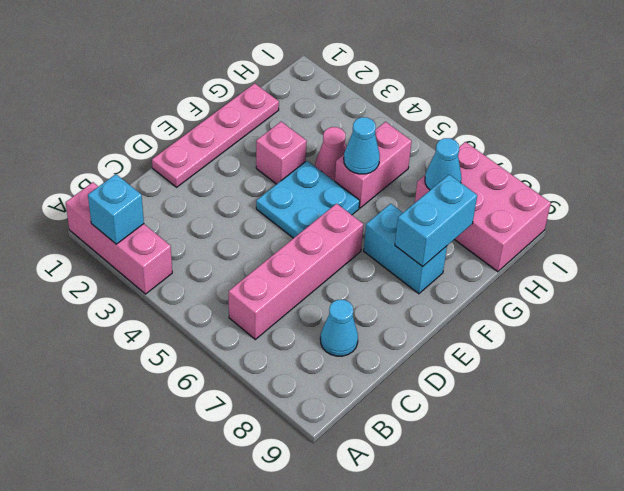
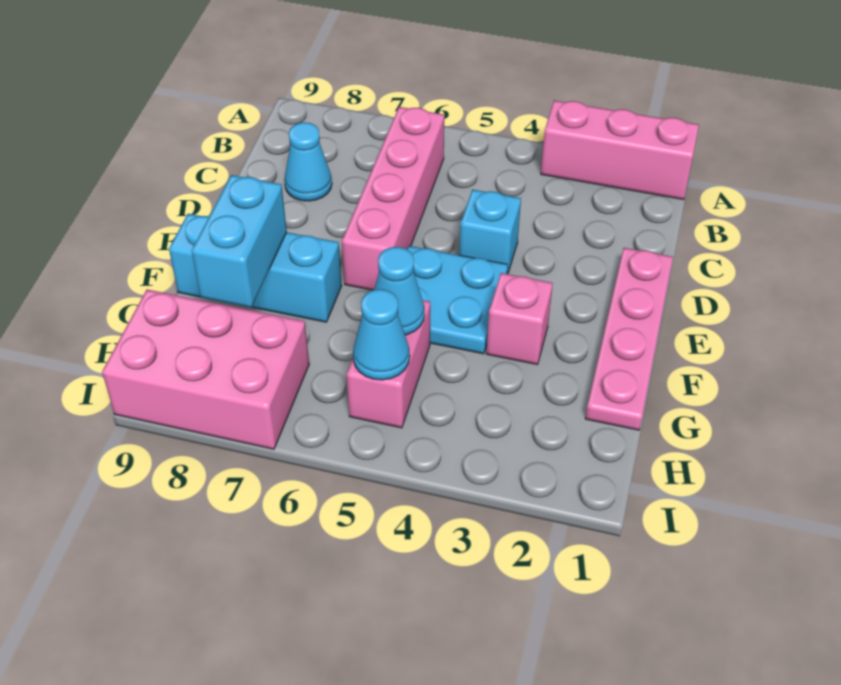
cyan brick A2 level 2 -> cyan brick D4 level 1
cyan brick F7:F8 level 1 -> cyan brick F7:F9 level 1
pink cone G4 level 1 -> none
cyan cone H7 level 2 -> cyan cone H5 level 2

